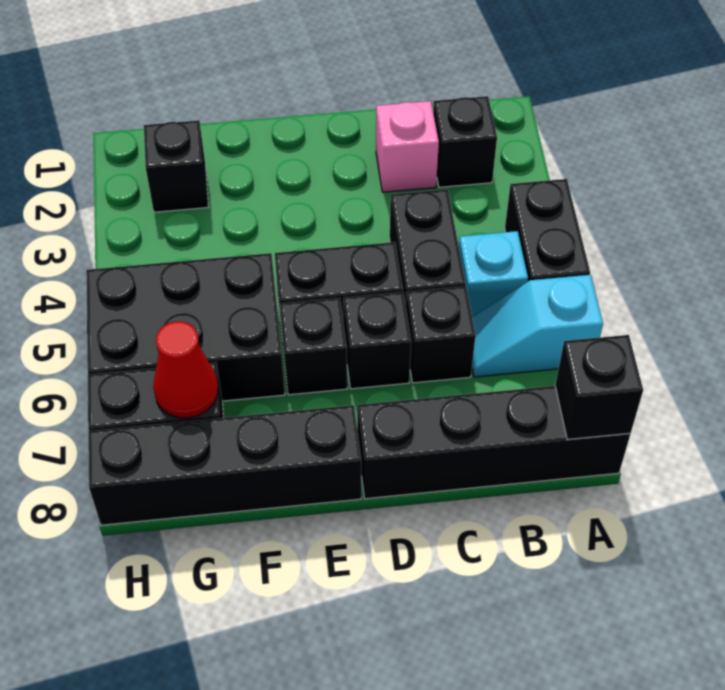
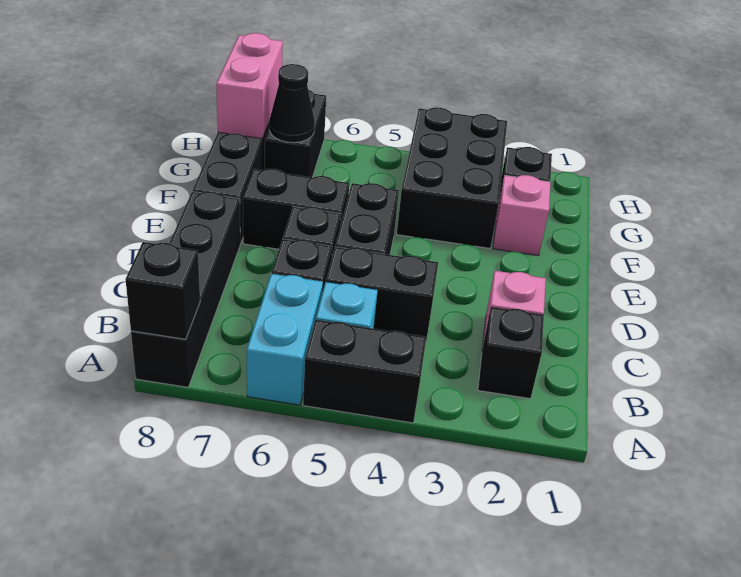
cyan slope A6:B6 level 1 top A -> cyan brick A6:B6 level 1
black brick E6 level 1 -> black brick E6:E7 level 1
none -> pink brick F2 level 1
black brick F5:H6 level 1 -> black brick F3:H4 level 1
red cone G7 level 2 -> black cone G7 level 2
none -> pink brick G8:H8 level 2

